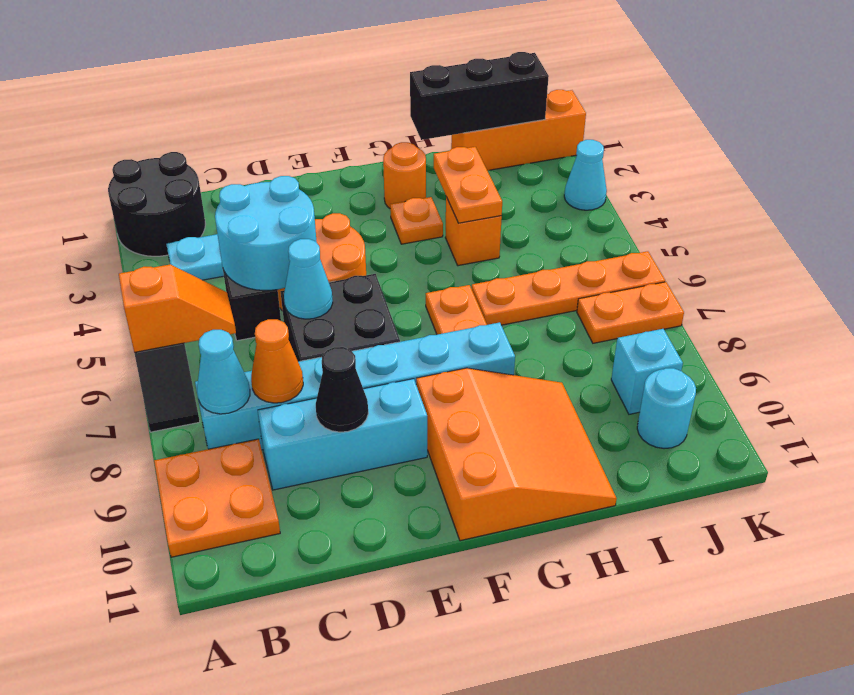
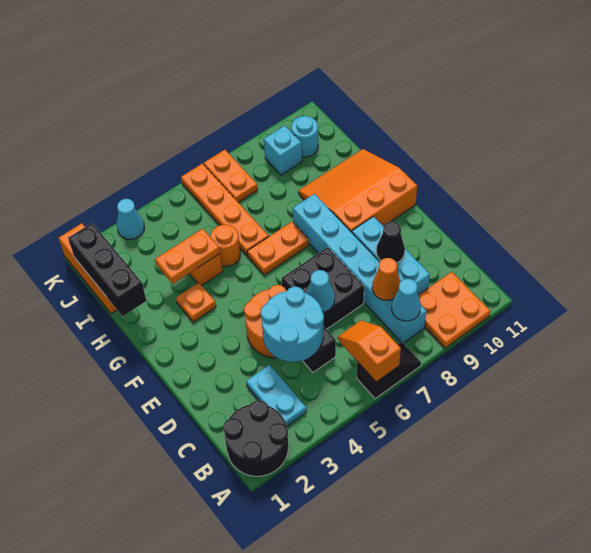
orange round brick G2 level 1 -> orange round brick H5 level 1

